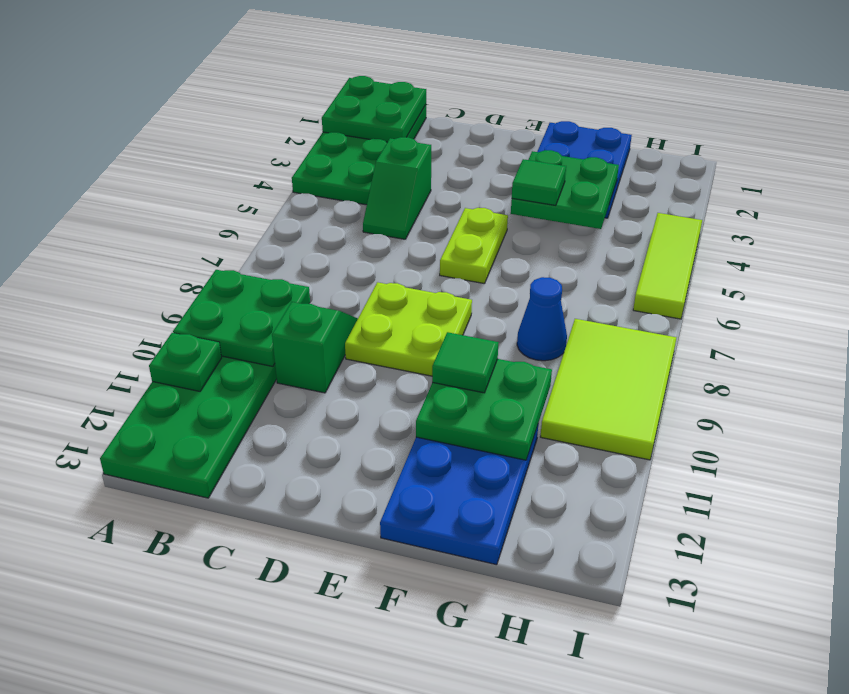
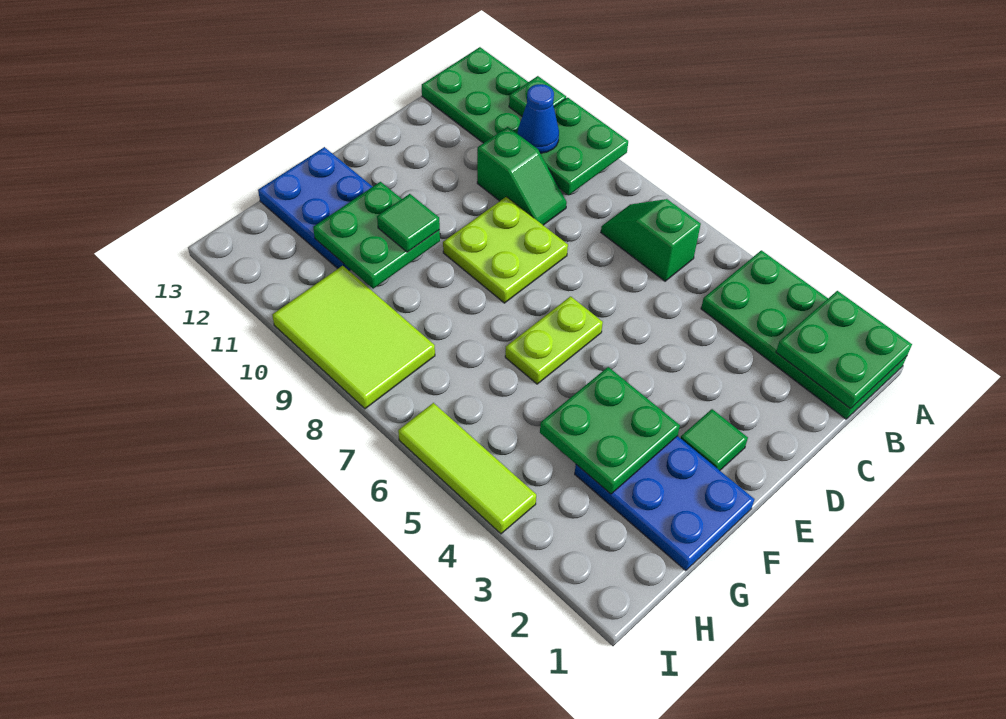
green slope C4:C5 level 1 top 4 -> green slope B6:B7 level 1 top 6
lime plate E5:E6 level 1 -> lime plate E6:F6 level 1
green tile F4 level 3 -> green tile E2 level 1
blue cone G8 level 1 -> blue cone B10 level 3

